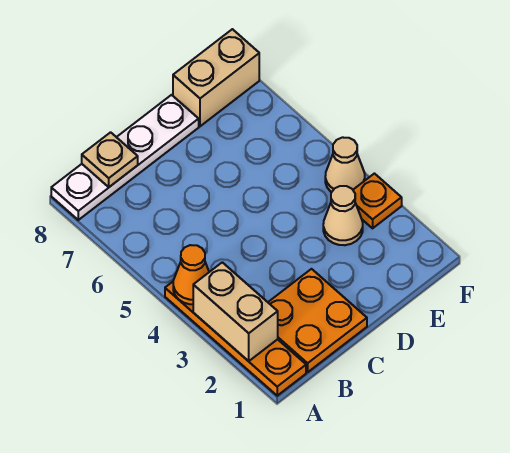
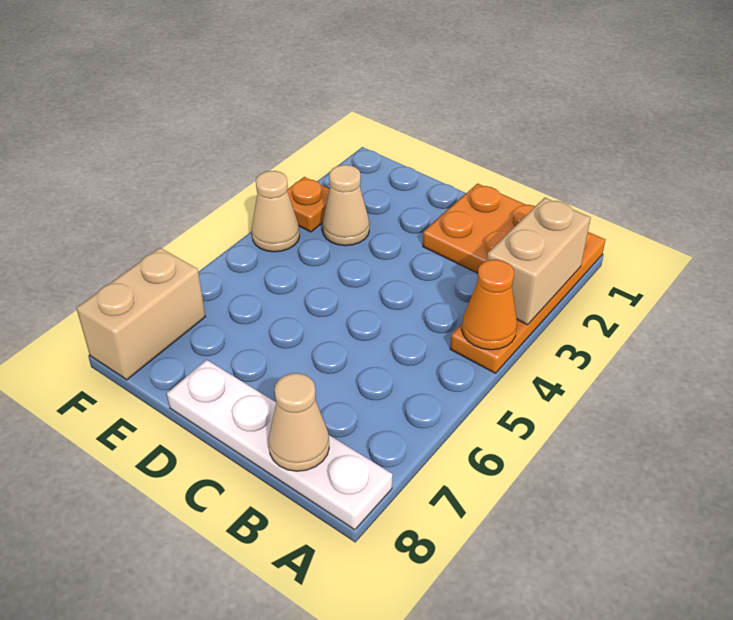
tan plate B8 level 2 -> tan cone B8 level 2
tan brick E8:F8 level 1 -> tan brick F7:F8 level 1

